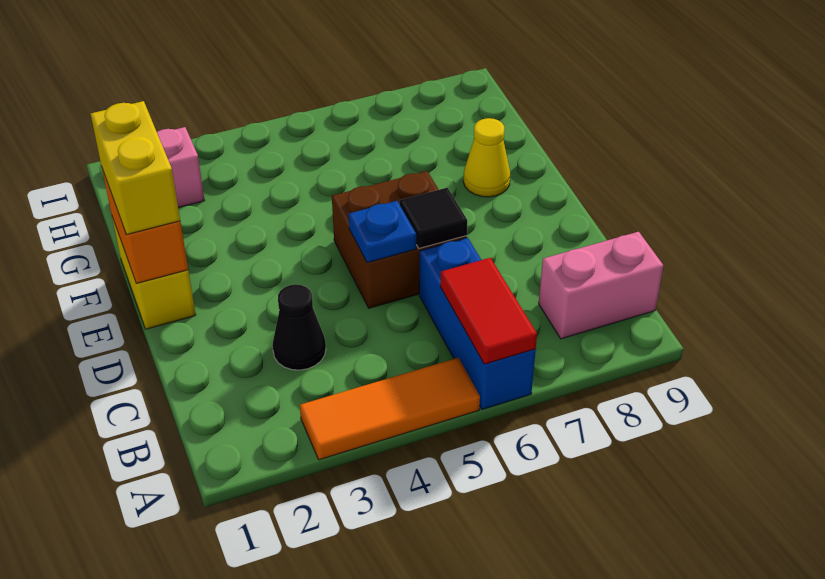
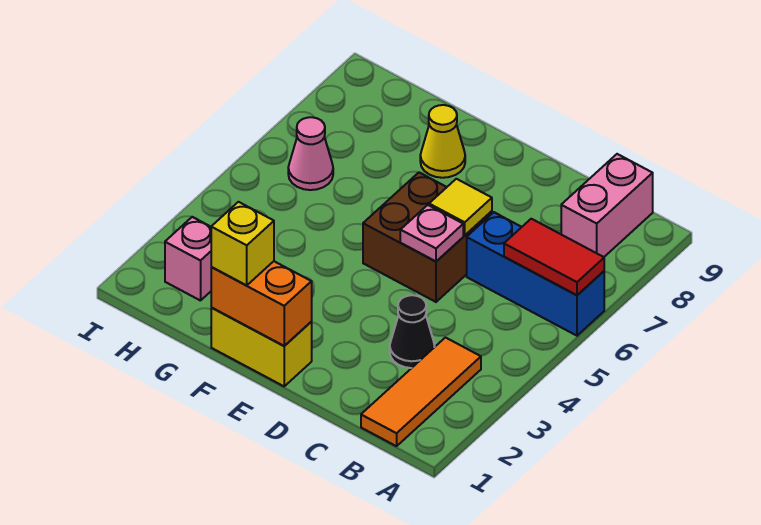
orange tile A3:A5 level 1 -> orange tile B1:B3 level 1
blue plate D5 level 2 -> pink plate D5 level 2
black tile D6 level 2 -> yellow tile D6 level 2
yellow brick E1:F1 level 3 -> yellow brick F1 level 3
none -> pink cone H6 level 1

